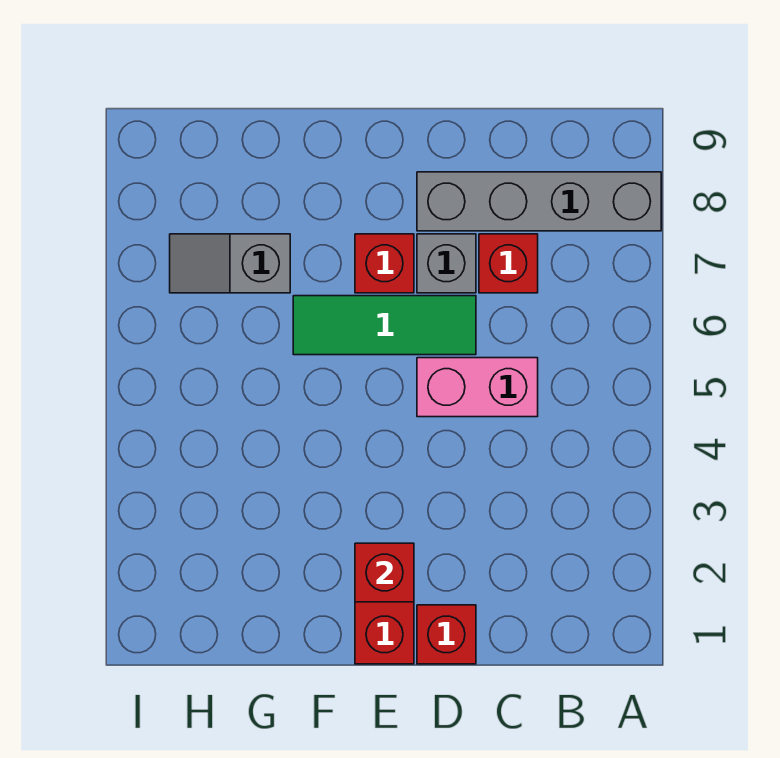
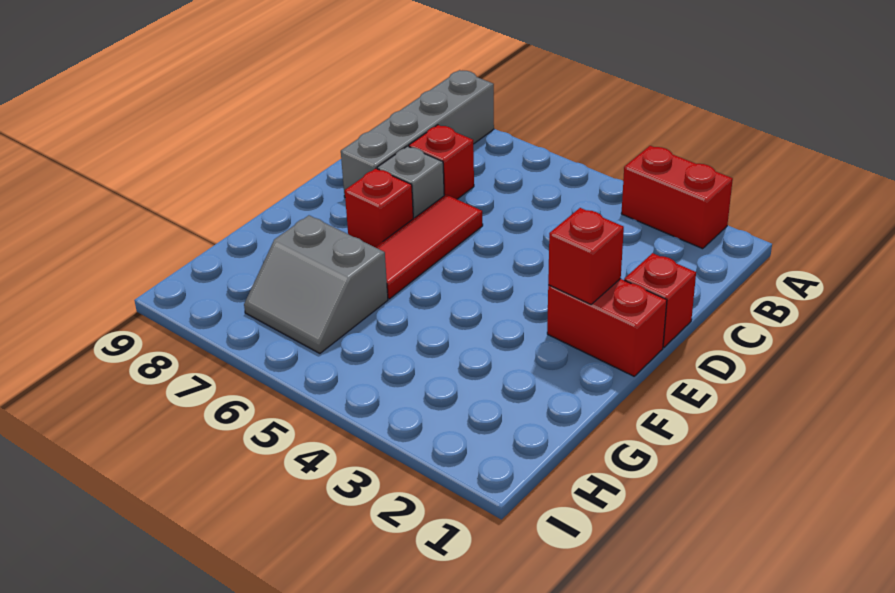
none -> red brick A2:A3 level 1
pink brick C5:D5 level 1 -> none
green tile D6:F6 level 1 -> red tile D6:F6 level 1
grey slope G7:H7 level 1 top G -> grey slope G6:H7 level 1 top G

